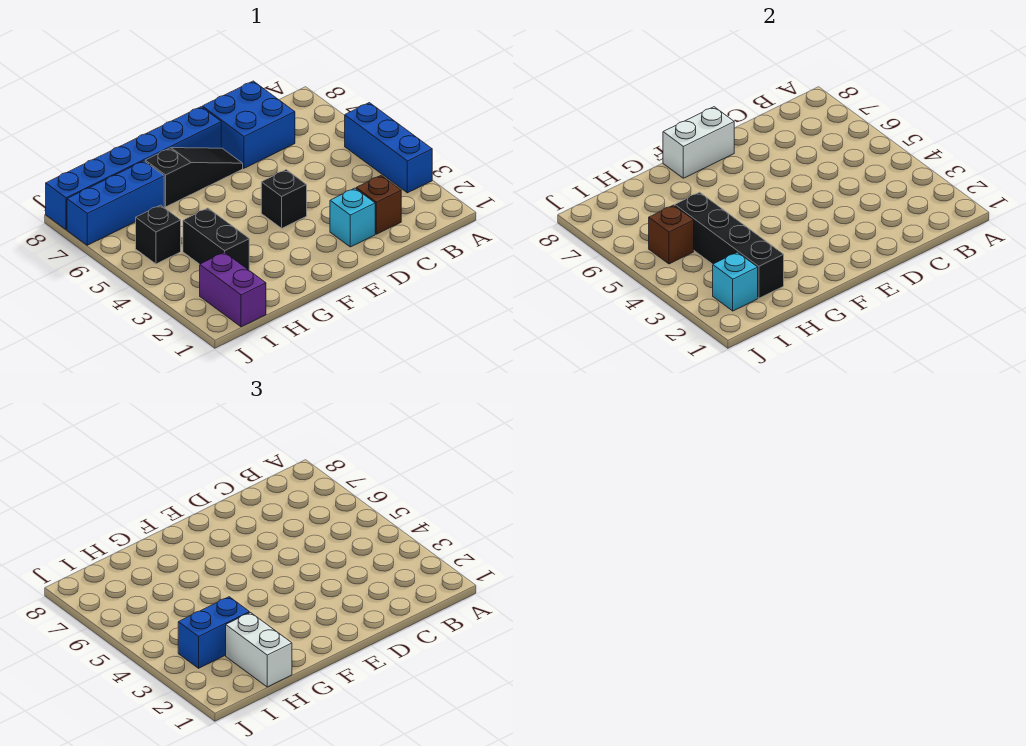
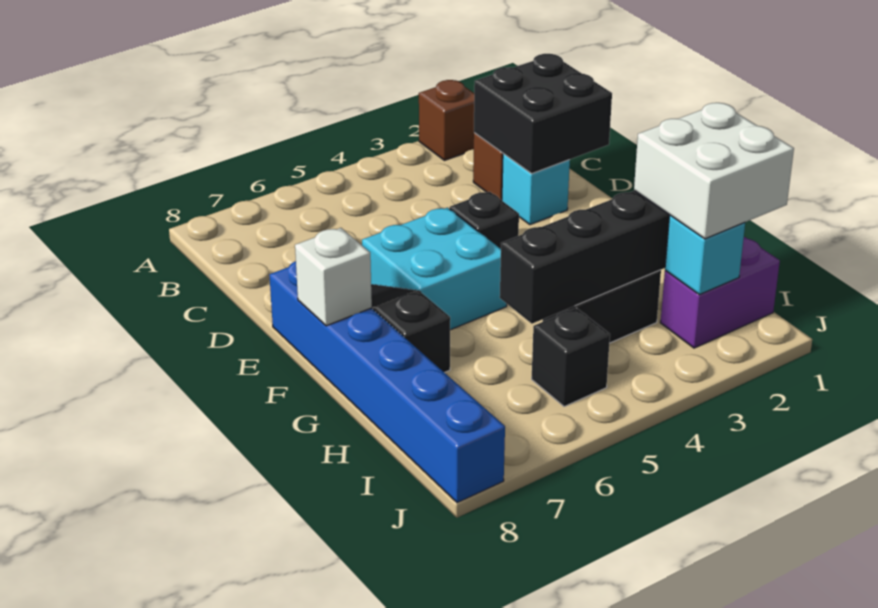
blue brick A3:A5 level 1 -> none
none -> black brick C1:D2 level 2
blue brick C7:D8 level 1 -> none
none -> cyan brick E5:F6 level 1
white brick E8:F8 level 2 -> white brick F8 level 2
white brick H1:H2 level 3 -> white brick H1:I2 level 3
blue brick H3:I3 level 3 -> none
blue brick H7:J7 level 1 -> none
brown brick I5 level 2 -> brown brick A2 level 1

